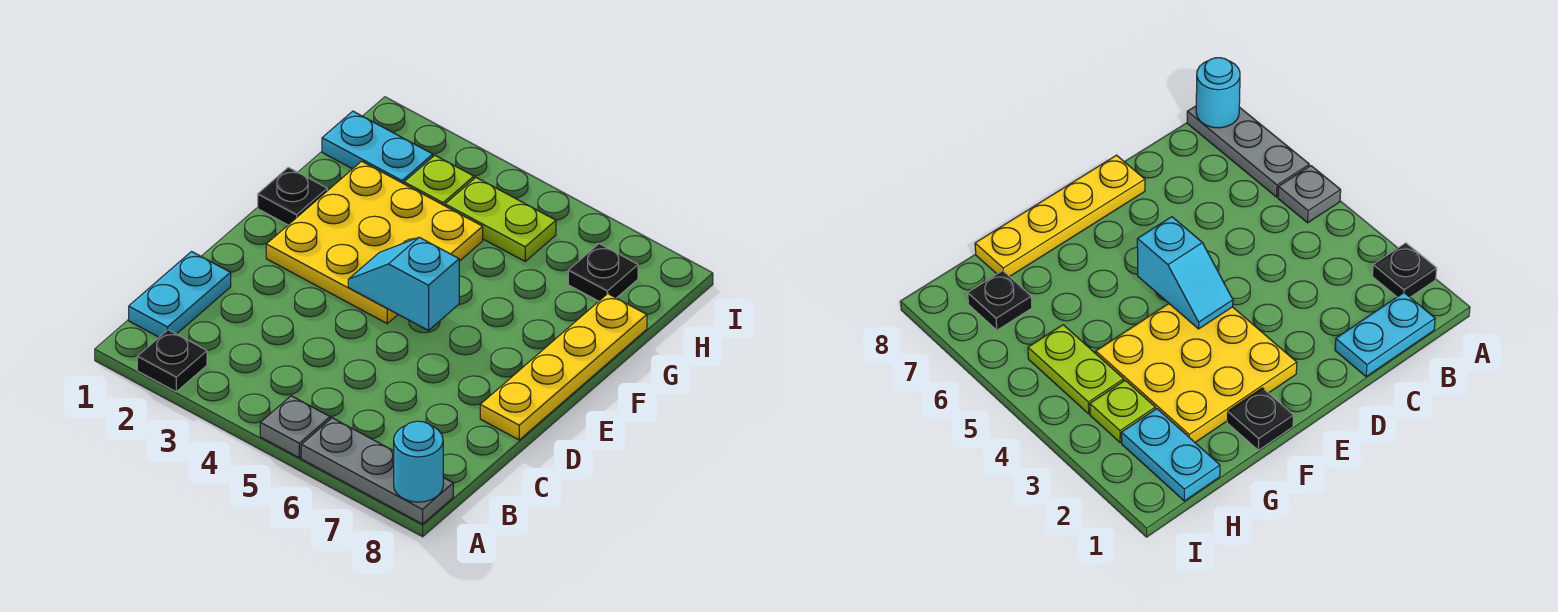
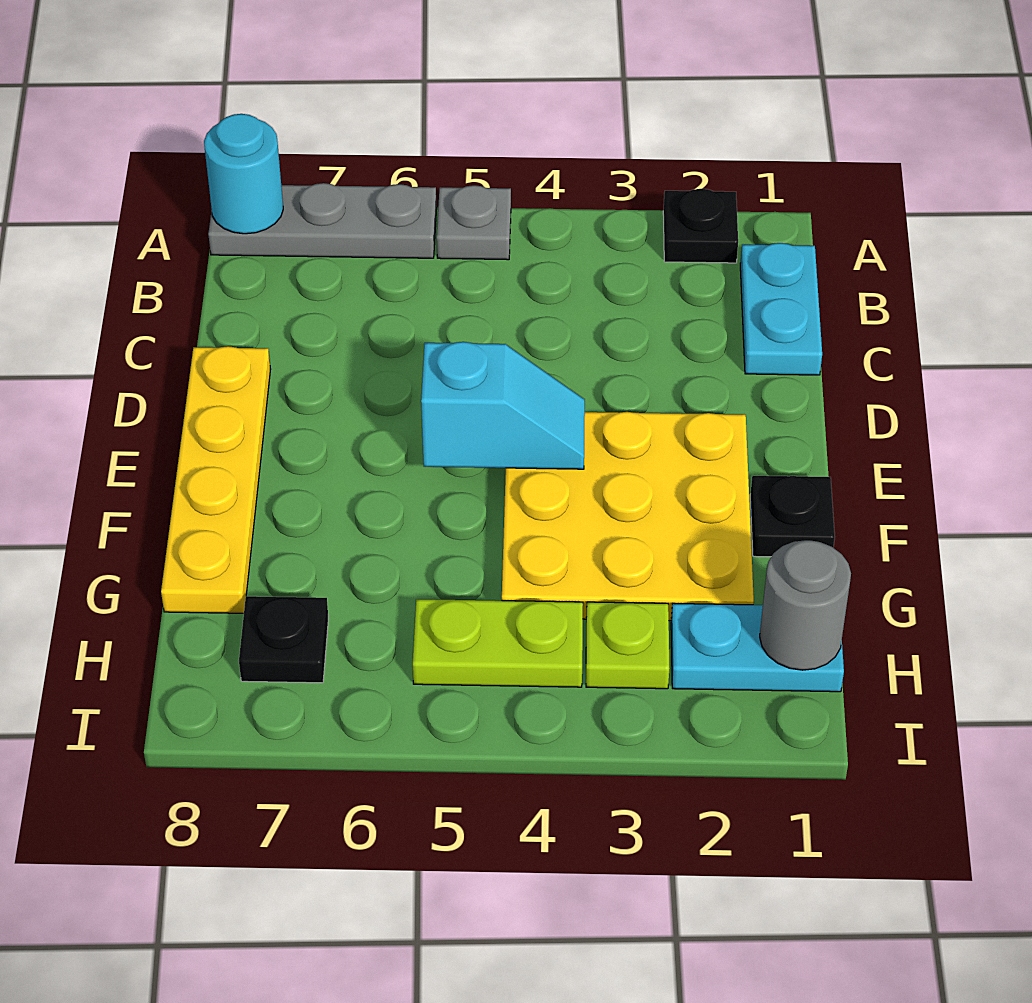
none -> grey round brick H1 level 2

